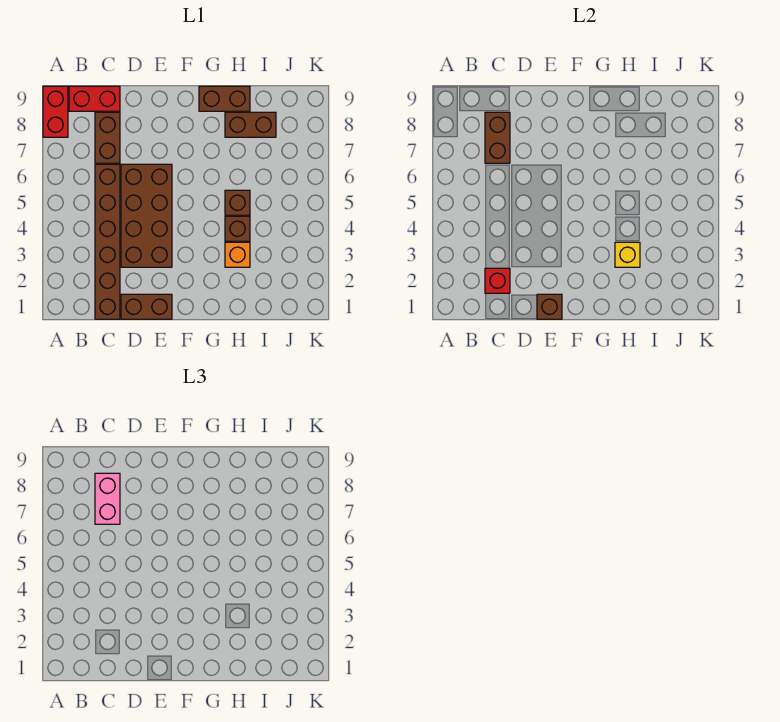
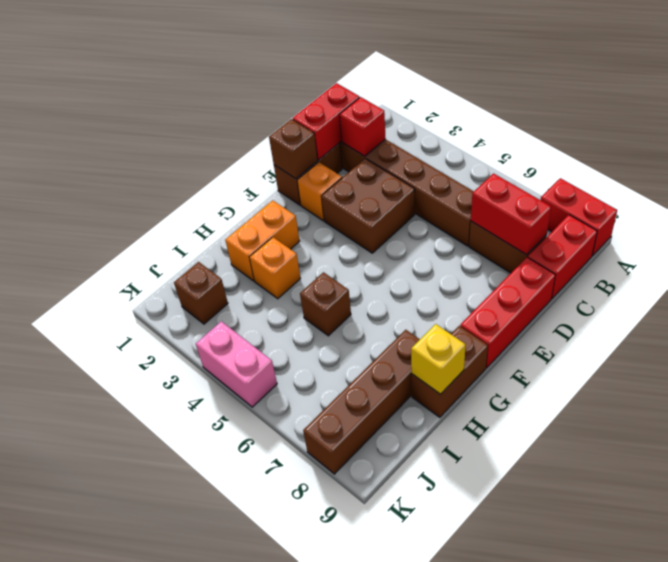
none -> red brick C1:D1 level 2
brown brick C7:C8 level 2 -> red brick C7:C8 level 2
pink brick C7:C8 level 3 -> pink brick K4:K5 level 1
brown brick D3:E6 level 1 -> brown brick D3:E4 level 1
none -> red brick D9:F9 level 1
none -> orange brick E2 level 1
none -> orange brick G2:H2 level 1
yellow brick H3 level 2 -> yellow brick H9 level 2
brown brick H4 level 1 -> brown brick J2 level 1
brown brick H8:I8 level 1 -> brown brick H8:K8 level 1

